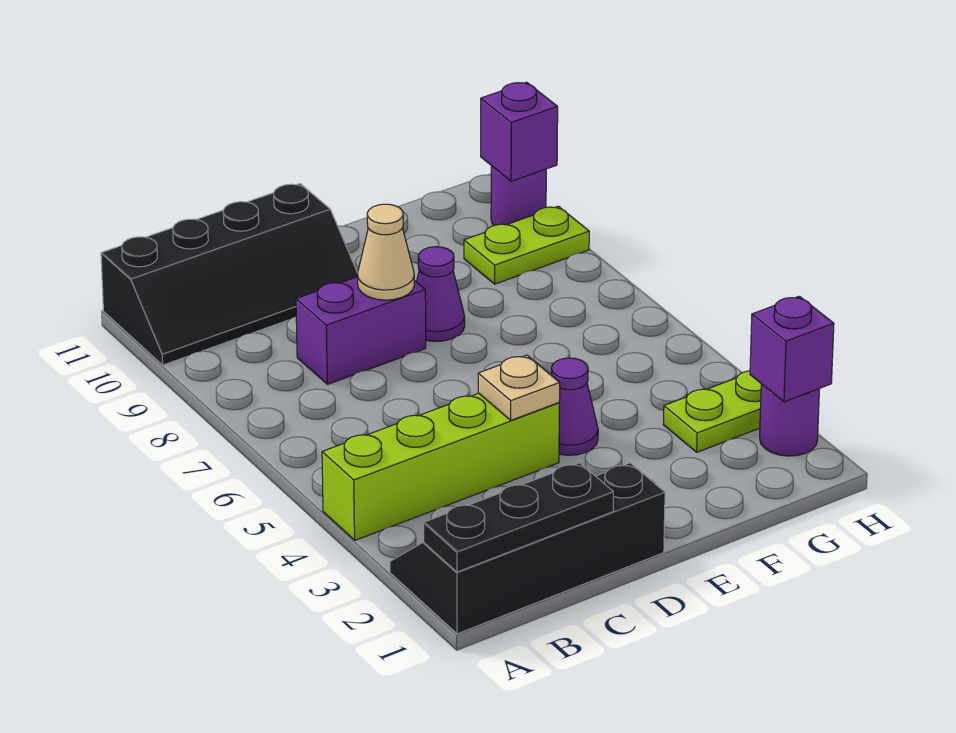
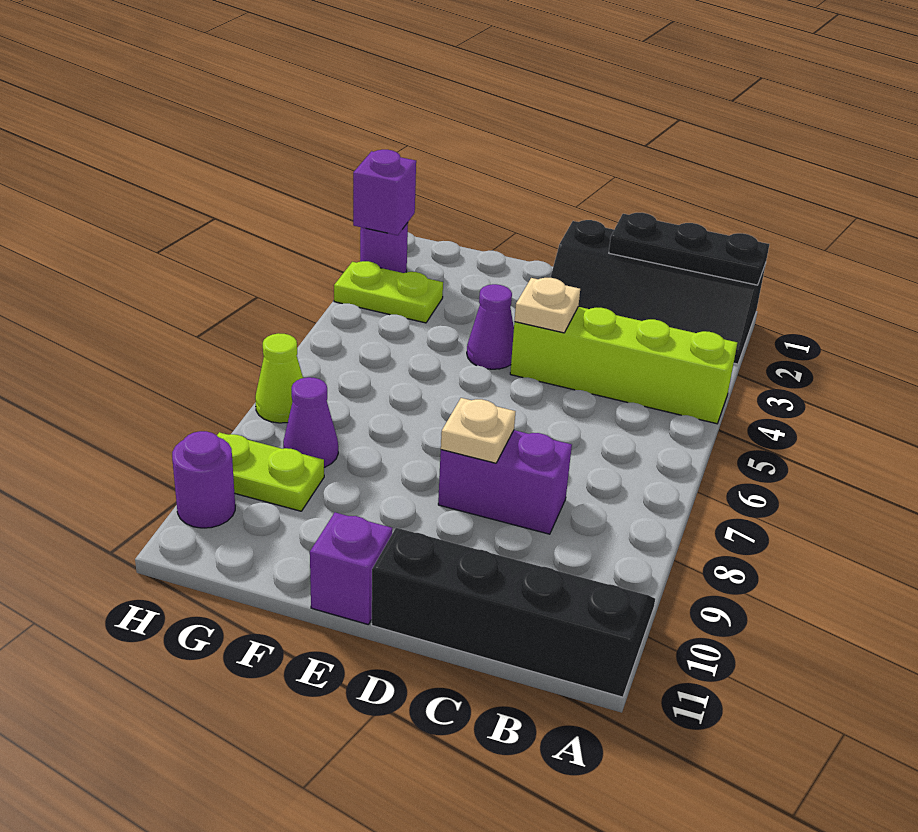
tan cone D8 level 2 -> tan plate D8 level 2
purple cone E8 level 1 -> purple cone G8 level 1
none -> lime cone H7 level 1
purple brick H10 level 2 -> purple brick E11 level 1

